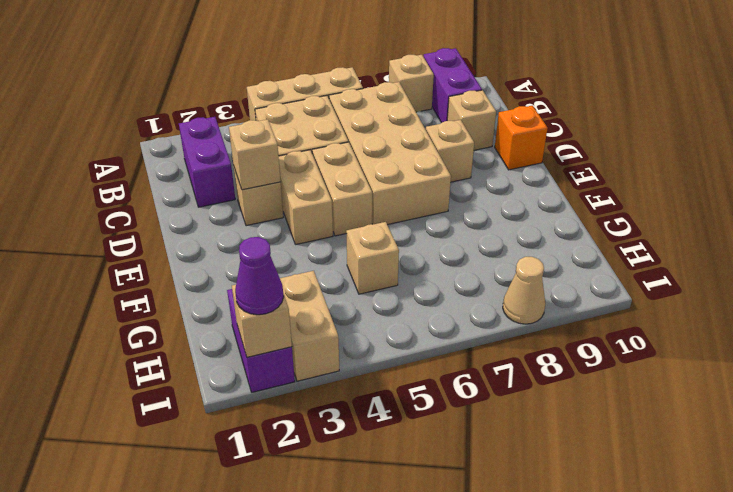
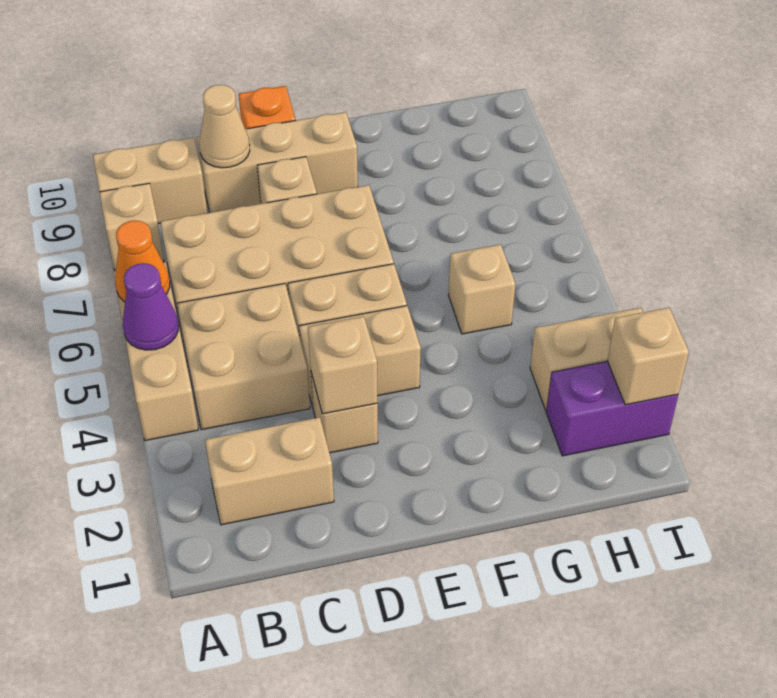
none -> orange cone A6 level 2
purple brick A9:B9 level 1 -> tan brick A9:B9 level 1
purple brick B2:C2 level 1 -> tan brick B2:C2 level 1
tan brick C9 level 1 -> tan brick C9:E9 level 1
purple cone I2 level 3 -> purple cone A5 level 2
tan cone I8 level 1 -> tan cone C9 level 2

